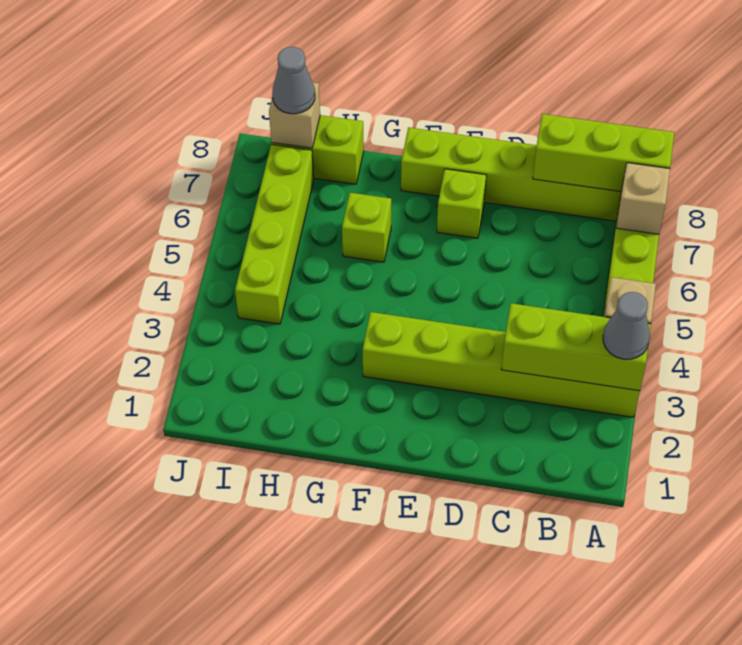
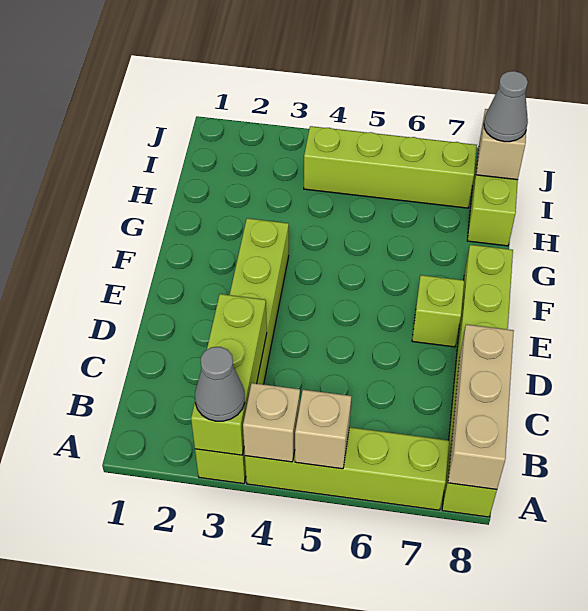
tan brick A7 level 2 -> tan brick A5 level 2
lime brick A8:C8 level 2 -> tan brick A8:C8 level 2
lime brick G6 level 1 -> none

